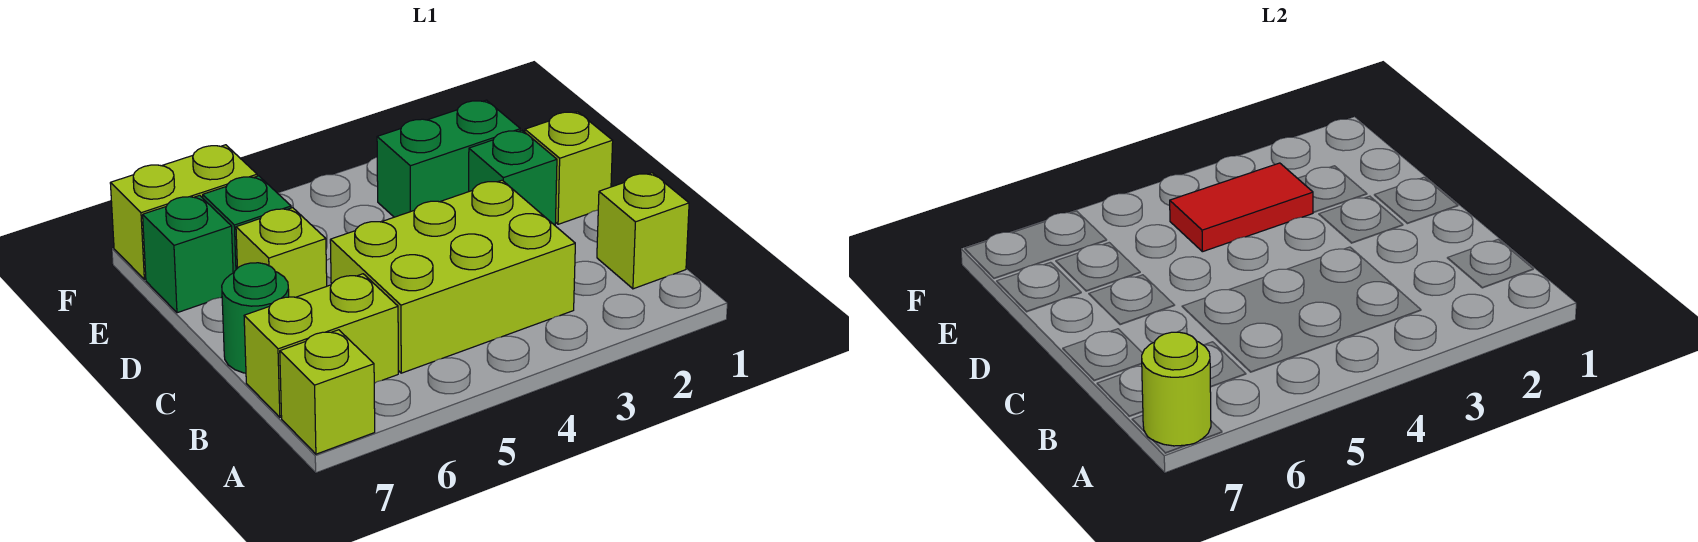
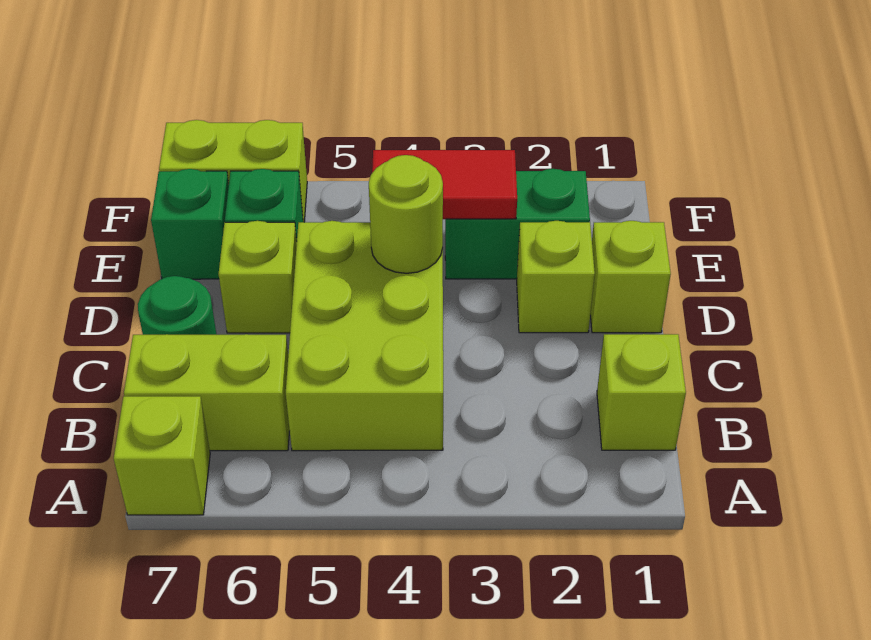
lime round brick A7 level 2 -> lime round brick D4 level 2
lime brick B3:C5 level 1 -> lime brick B4:D5 level 1
green brick D2 level 1 -> lime brick D2 level 1

